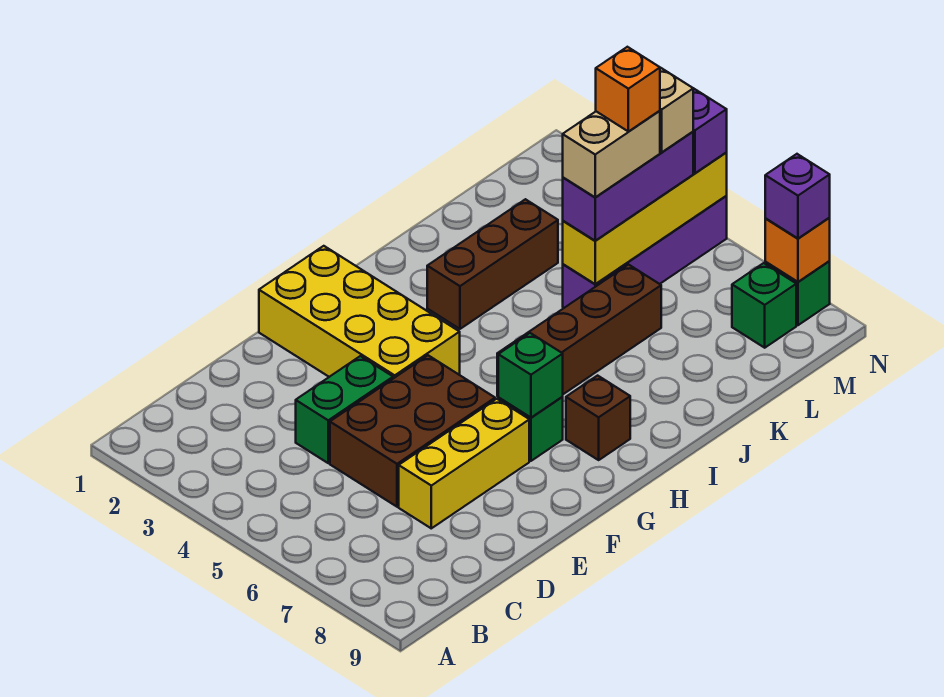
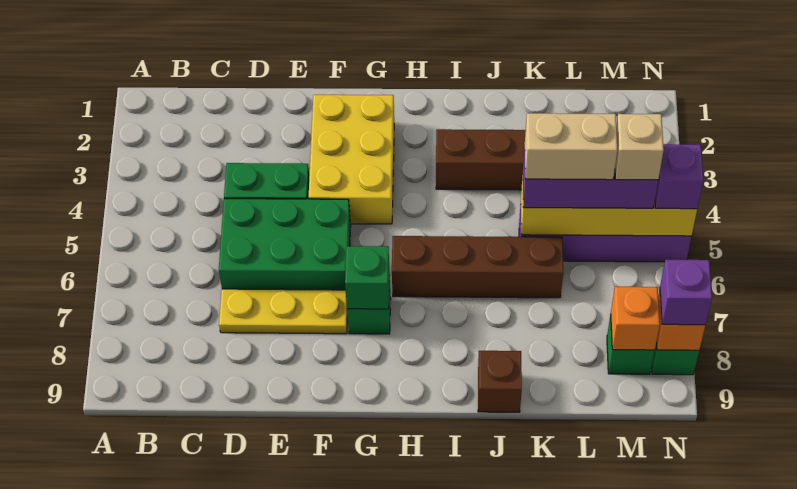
brown brick D5:F6 level 1 -> green brick D5:F6 level 1
yellow brick D7:F7 level 1 -> yellow plate D7:F7 level 1
yellow brick F1:G4 level 1 -> yellow brick F2:G4 level 1
brown brick H8 level 1 -> brown brick J9 level 1
orange brick L5 level 5 -> orange brick M8 level 2

